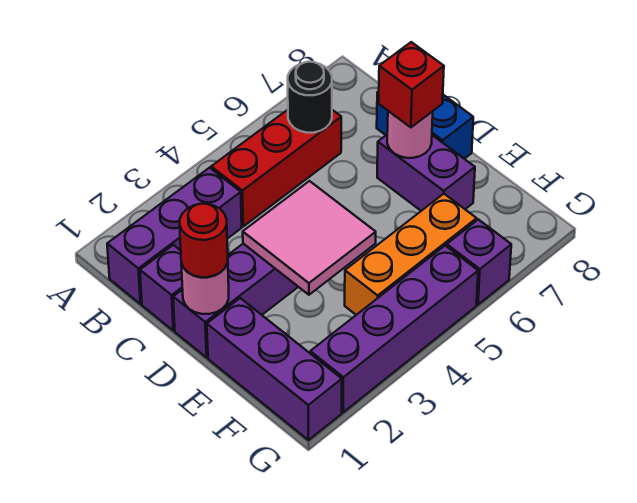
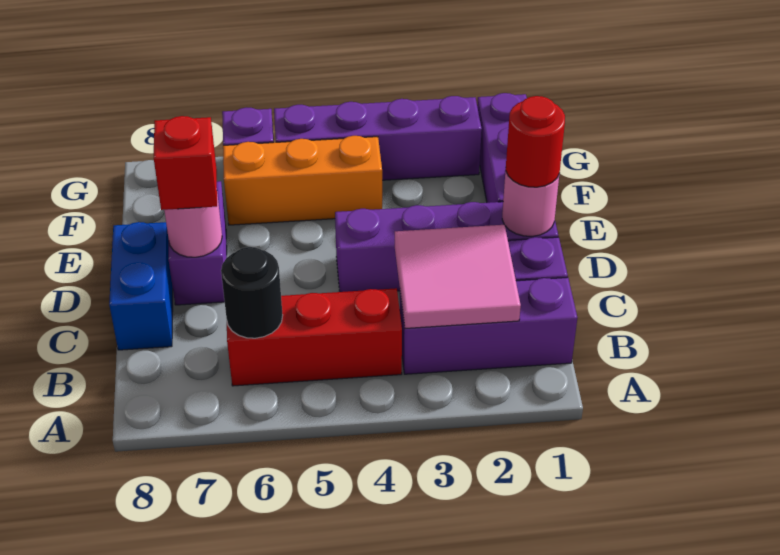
pink tile D3:E4 level 2 -> pink tile B2:C3 level 2

